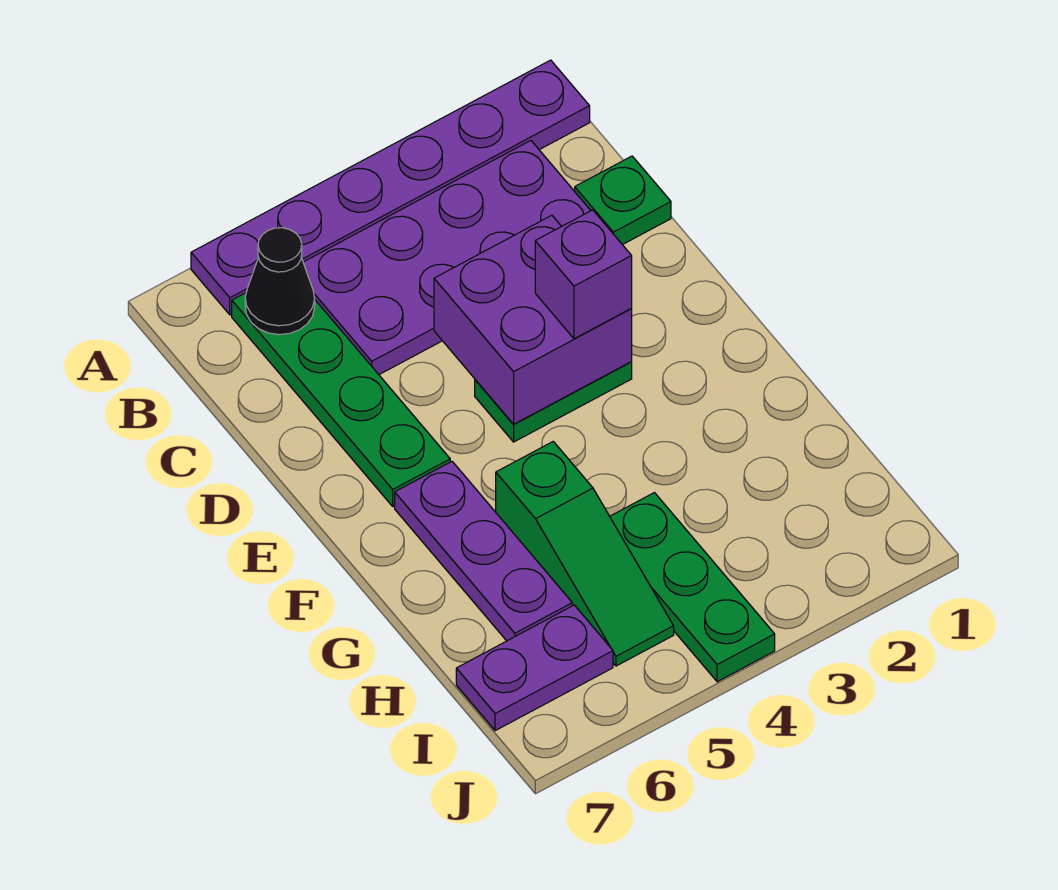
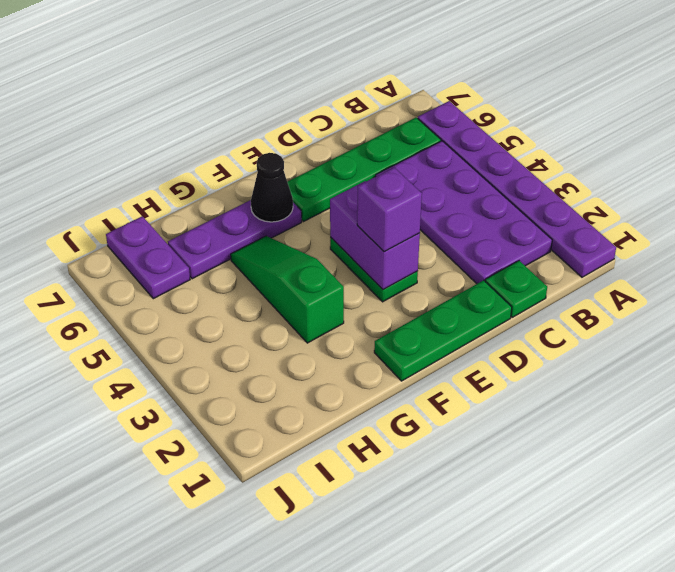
black cone B6 level 2 -> black cone F6 level 2
purple brick D3:E4 level 2 -> purple brick E3:E4 level 2
green slope G5:I5 level 1 top G -> green slope G3:G5 level 1 top 3
green plate H4:J4 level 1 -> green plate D1:F1 level 1

